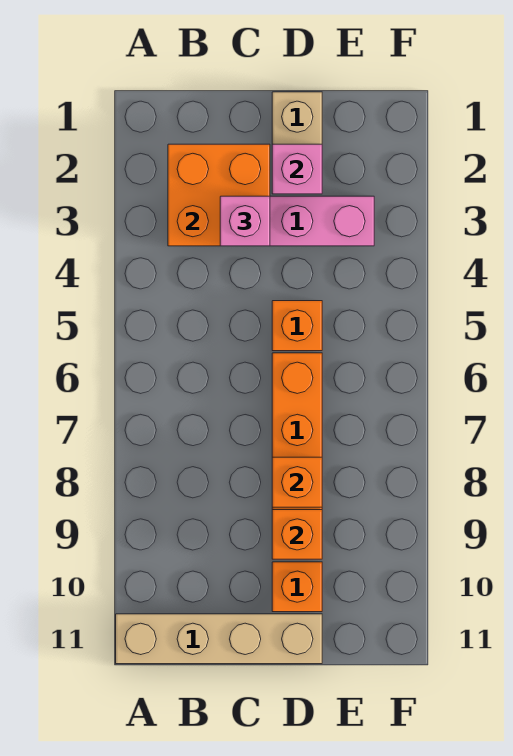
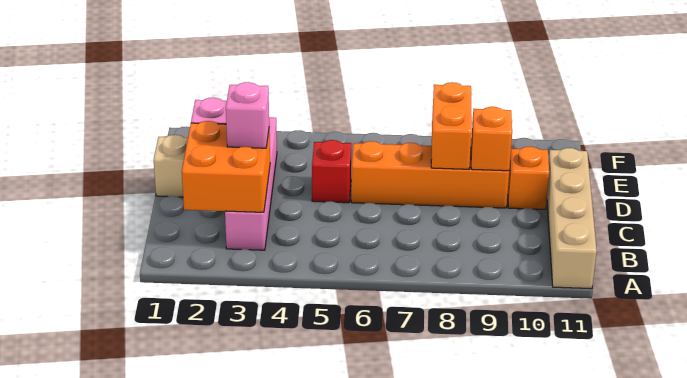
orange brick D5 level 1 -> red brick D5 level 1
orange brick D8 level 2 -> orange brick D8:E8 level 2

